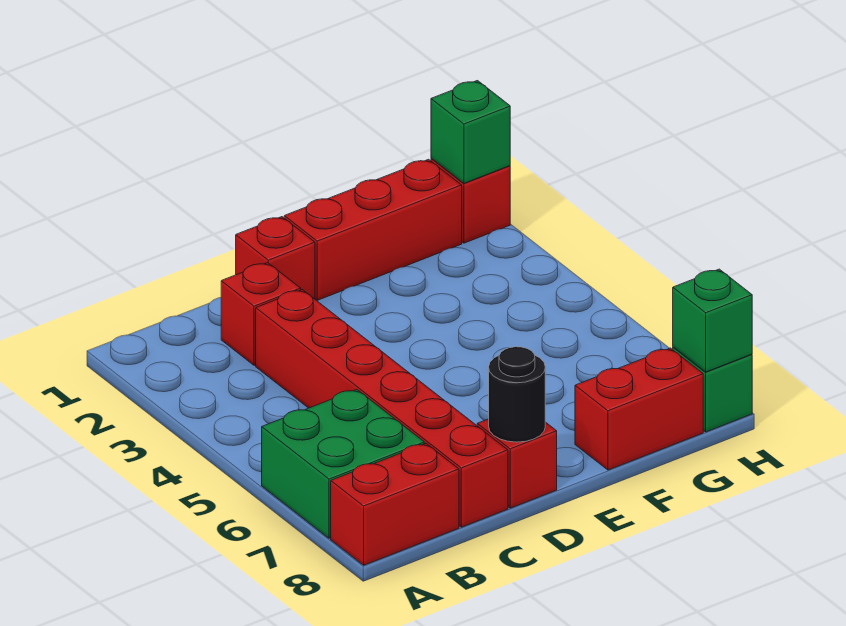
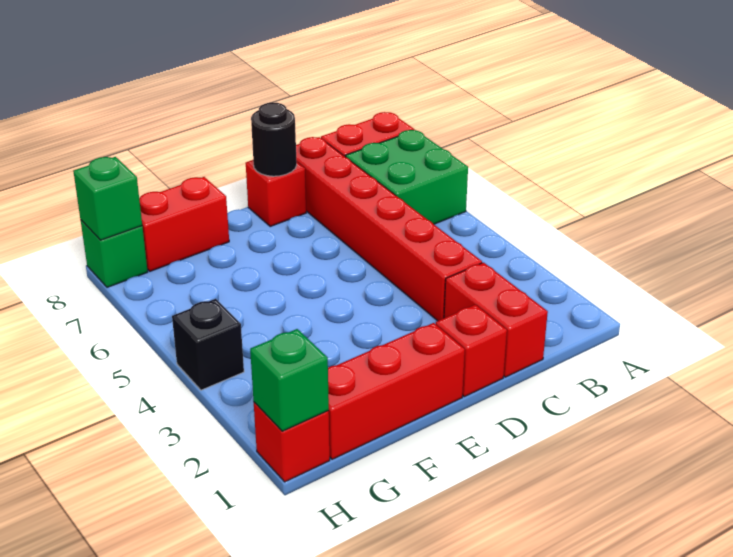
red brick C2 level 1 -> red brick C1:C2 level 1
none -> black brick H4 level 1

